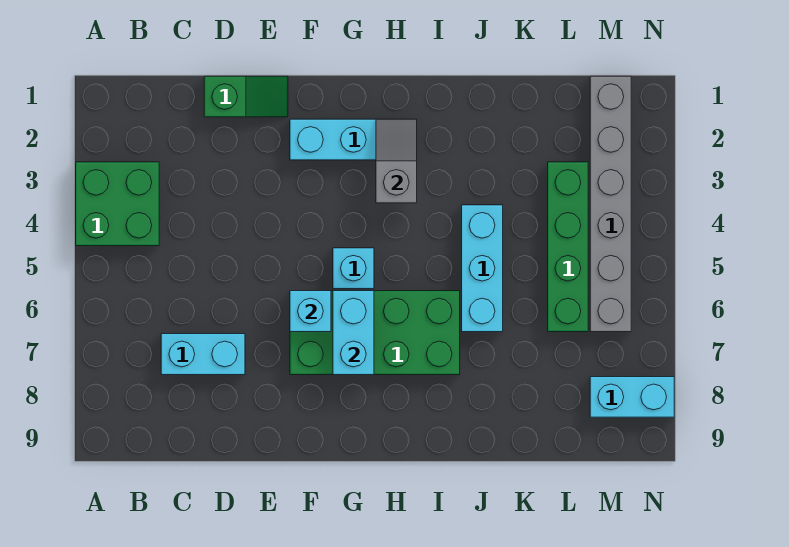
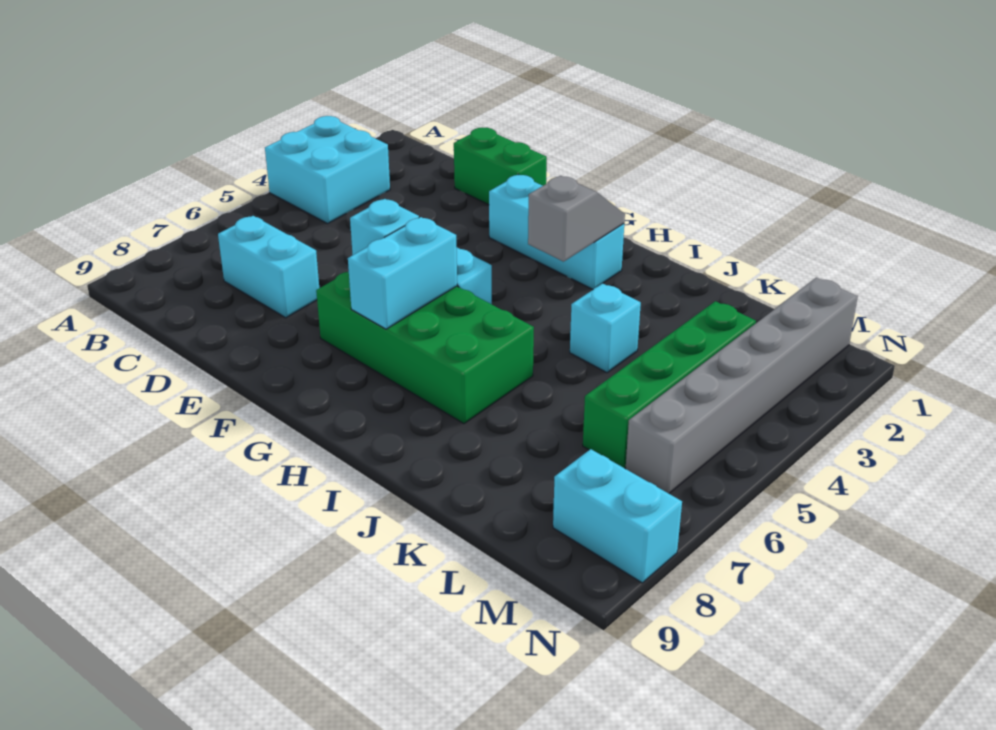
green brick A3:B4 level 1 -> cyan brick A3:B4 level 1
green slope D1:E1 level 1 top D -> green brick D1:E1 level 1
cyan brick J4:J6 level 1 -> cyan brick J4 level 1

